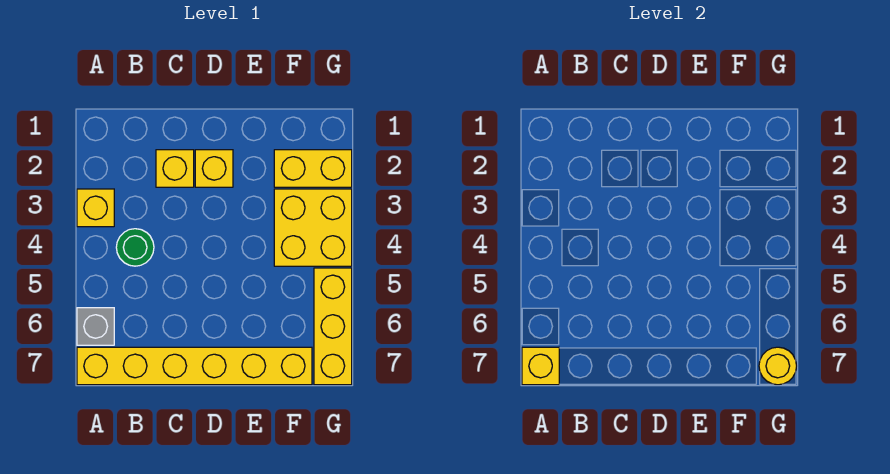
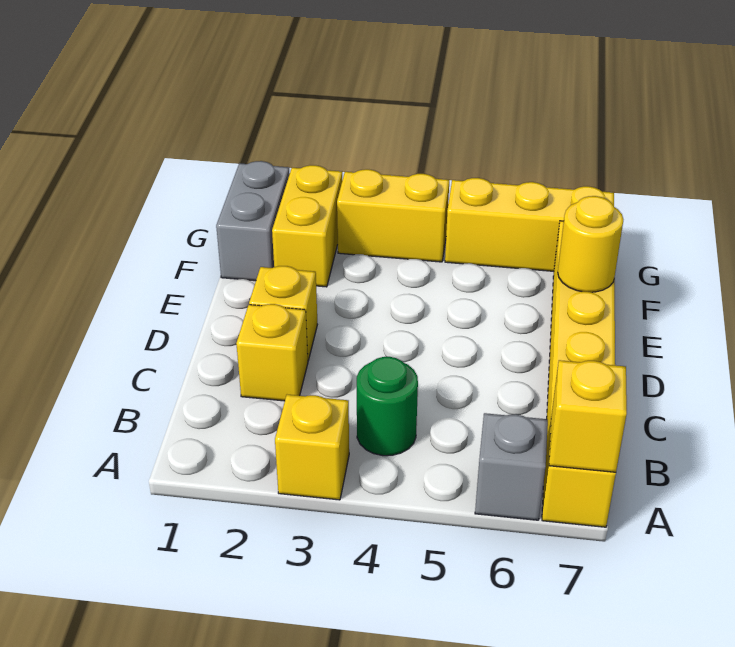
none -> grey brick F1:G1 level 1
yellow brick F3:G4 level 1 -> yellow brick G3:G4 level 1
yellow round brick G7 level 2 -> yellow round brick E7 level 2

